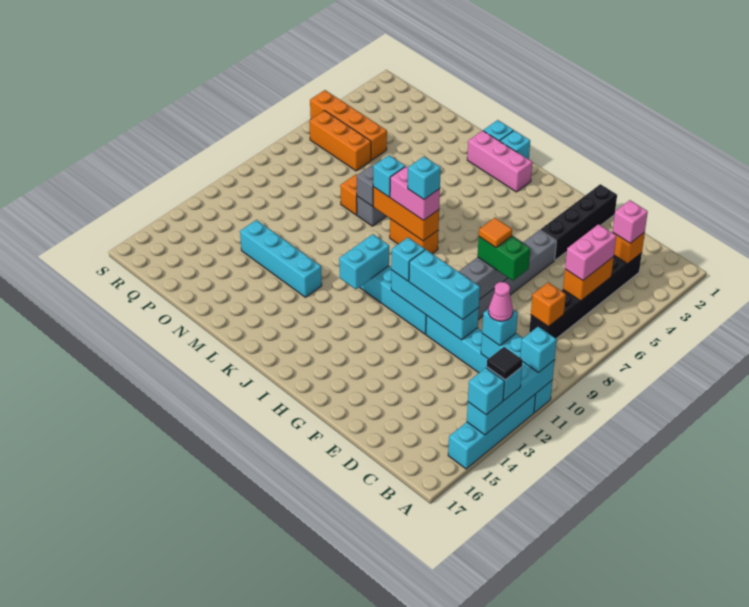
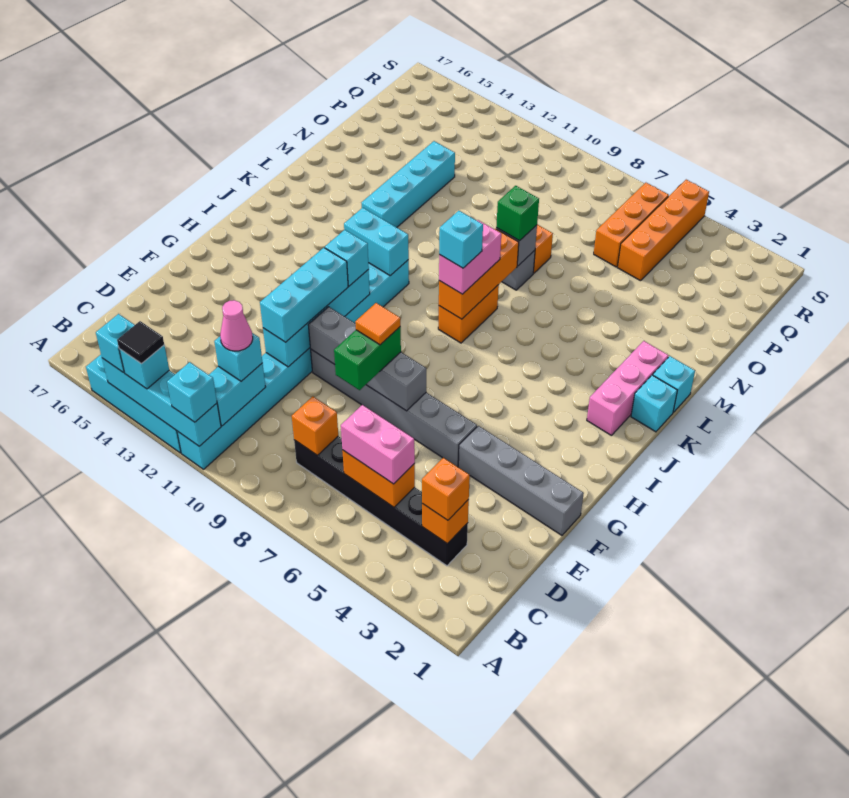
pink brick C3 level 3 -> orange brick C3 level 3
black brick F1:F4 level 1 -> grey brick F1:F4 level 1
cyan brick L8 level 3 -> none
none -> green brick M8 level 3

